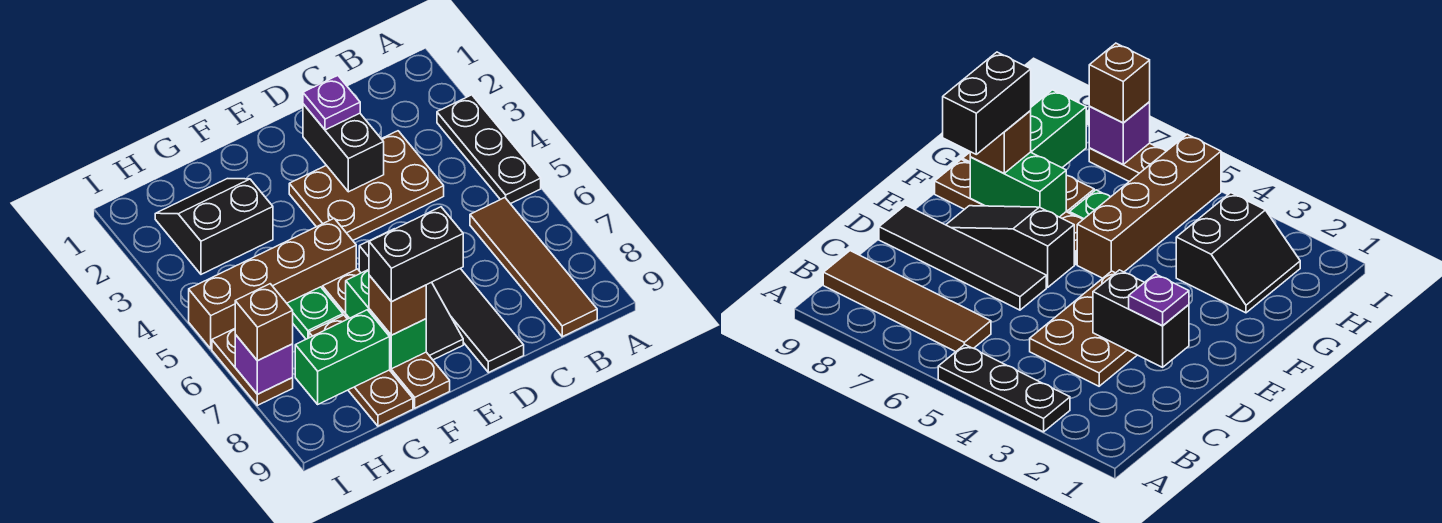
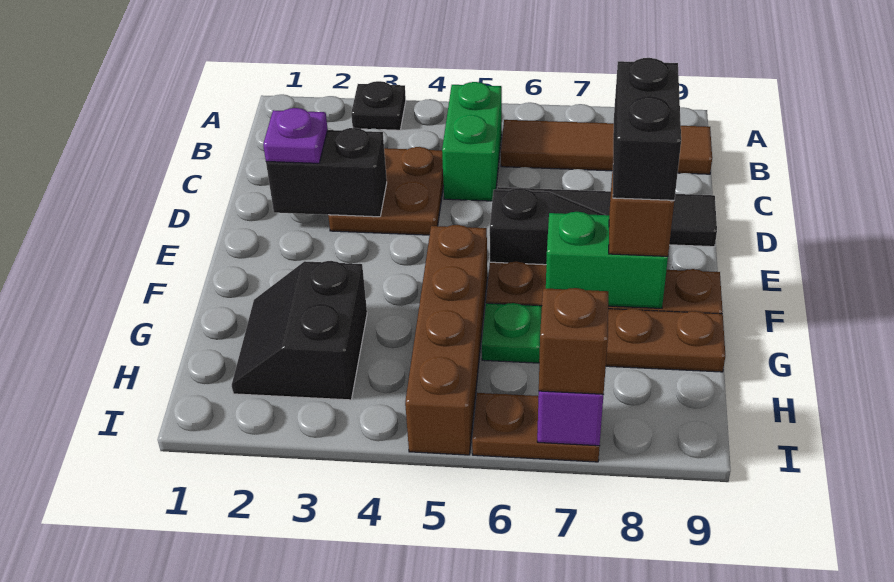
black plate A3:A5 level 1 -> black plate A3 level 1
brown plate C3:E4 level 1 -> brown plate C3:D4 level 1
green brick G8:H8 level 2 -> green brick B5:C5 level 1

